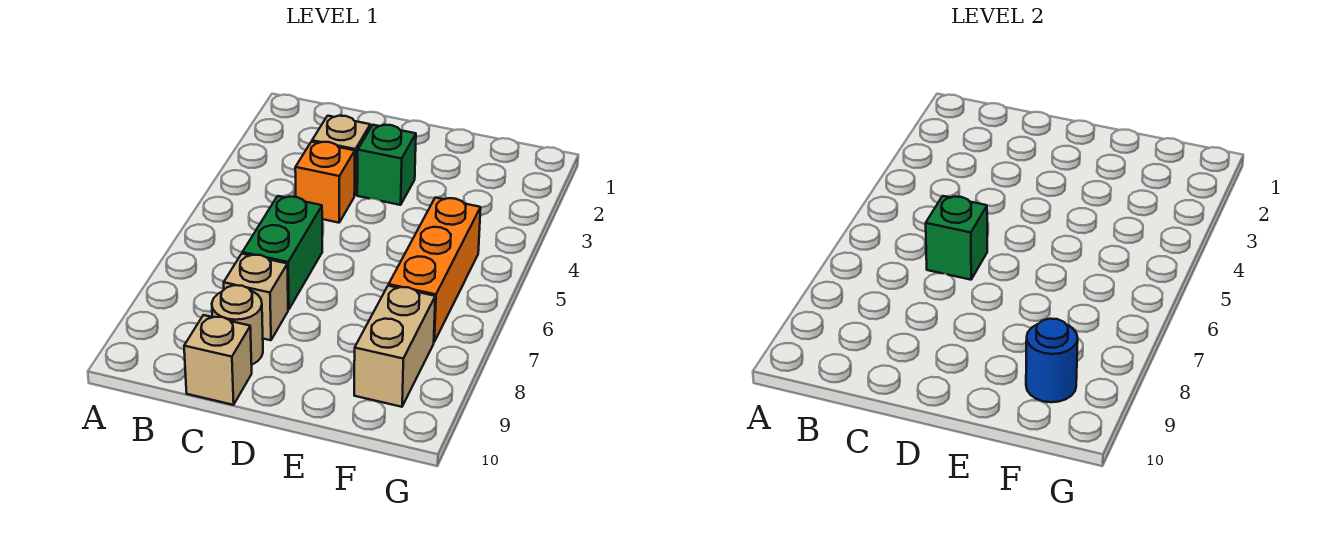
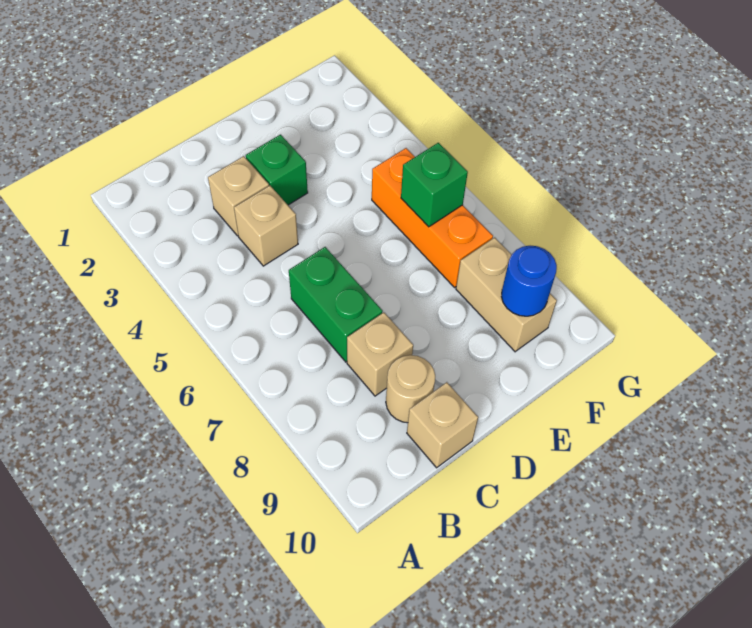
orange brick C4 level 1 -> tan brick C4 level 1
green brick C6 level 2 -> green brick F6 level 2

